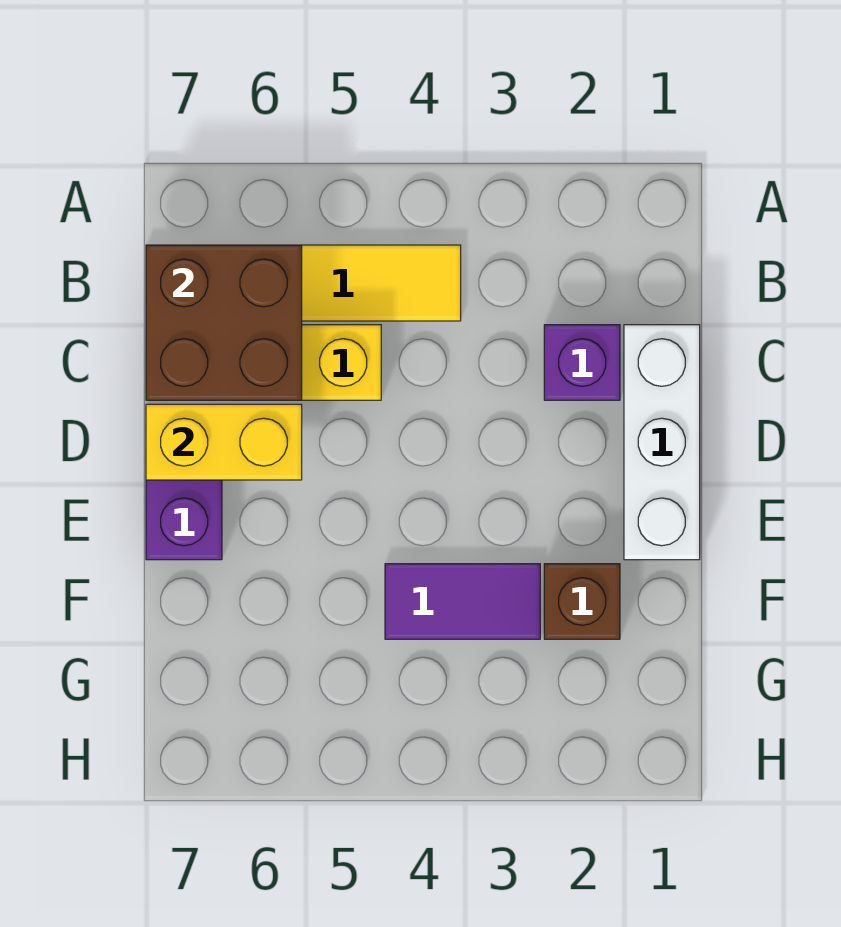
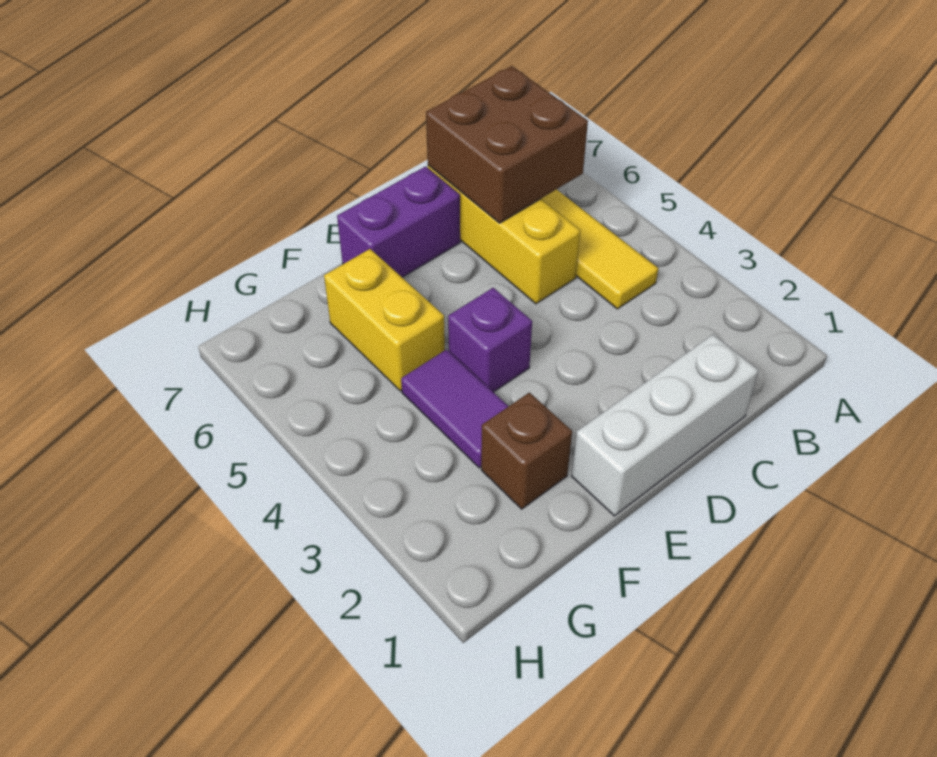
purple brick C2 level 1 -> purple brick E4 level 1
yellow brick D6:D7 level 2 -> yellow brick F5:F6 level 1

